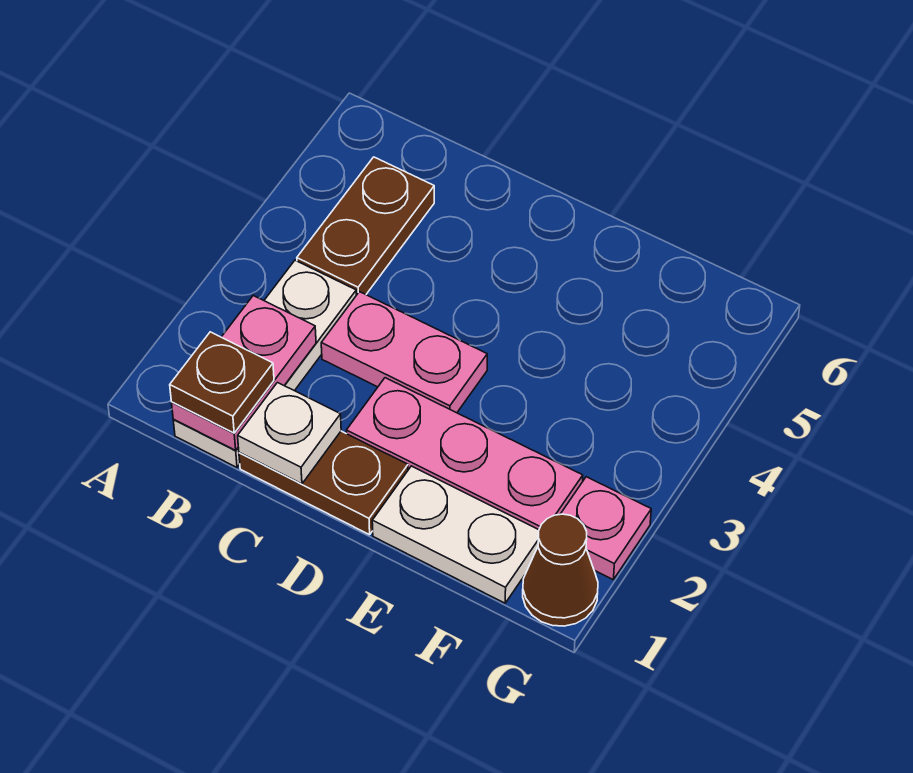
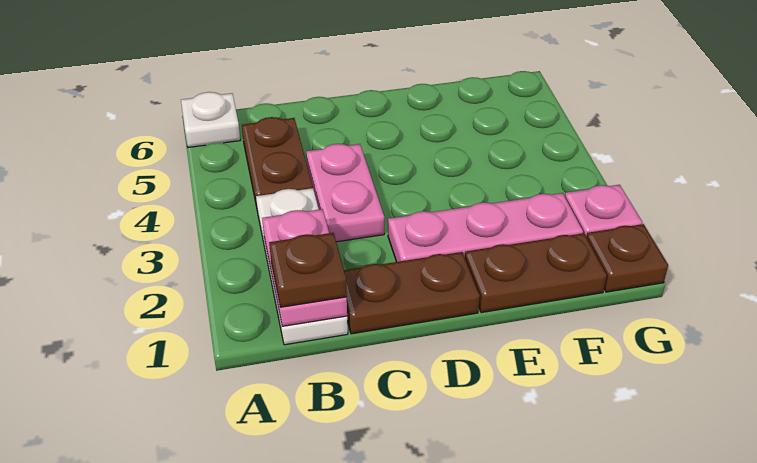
white plate C1 level 2 -> white plate A6 level 1
pink plate C3:D3 level 1 -> pink plate C3:C4 level 1
white plate E1:F1 level 1 -> brown plate E1:F1 level 1
brown cone G1 level 1 -> brown plate G1 level 1

